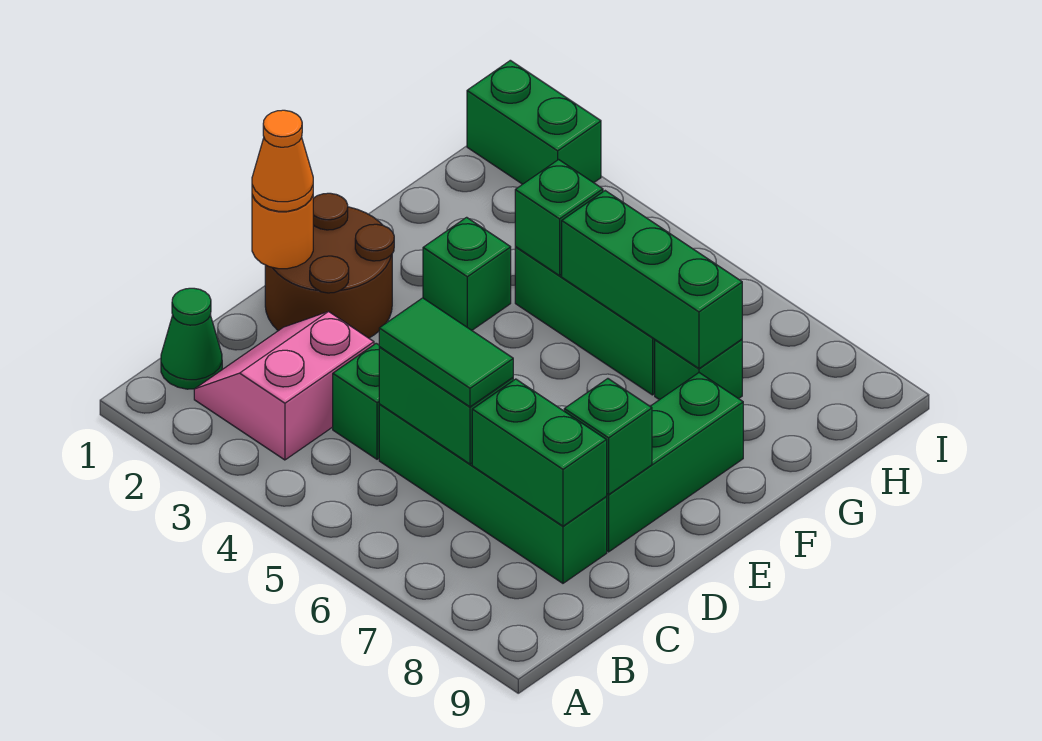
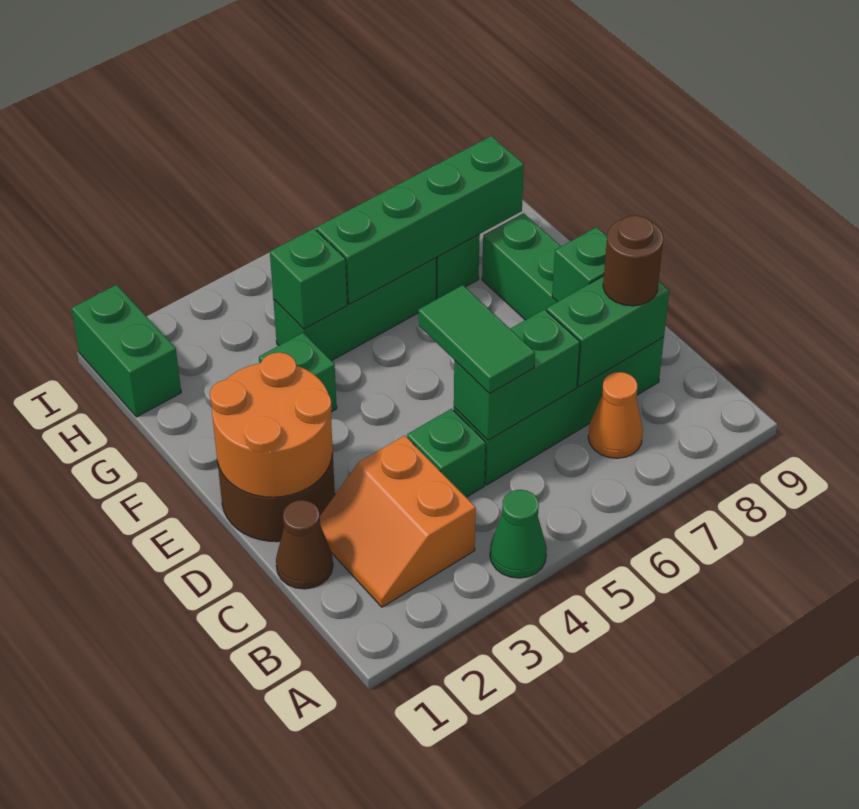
green cone B1 level 1 -> green cone A4 level 1
pink slope B2:C3 level 1 top 3 -> orange slope B2:C3 level 1 top 3
none -> brown cone C1 level 1
green tile C5:C6 level 3 -> green tile C5:D5 level 3
none -> brown round brick C8 level 3
orange round brick D1 level 2 -> orange round brick D1:E2 level 2
orange cone D1 level 3 -> orange cone B7 level 1
green brick G5:G7 level 2 -> green brick G5:G8 level 2
green brick I1:I2 level 1 -> green brick H1:I1 level 1

